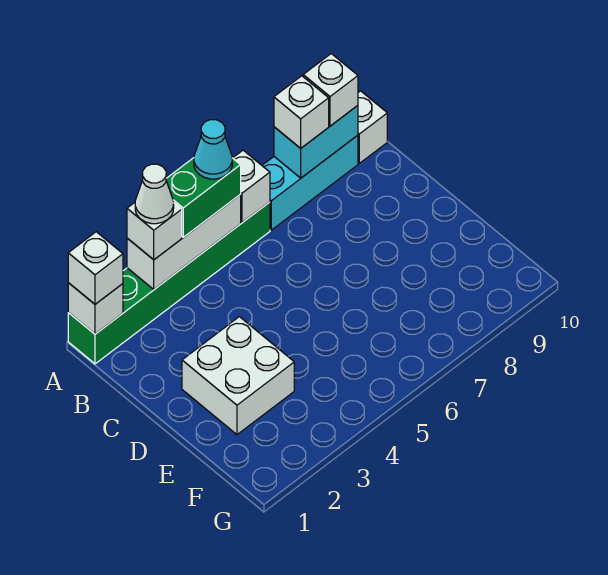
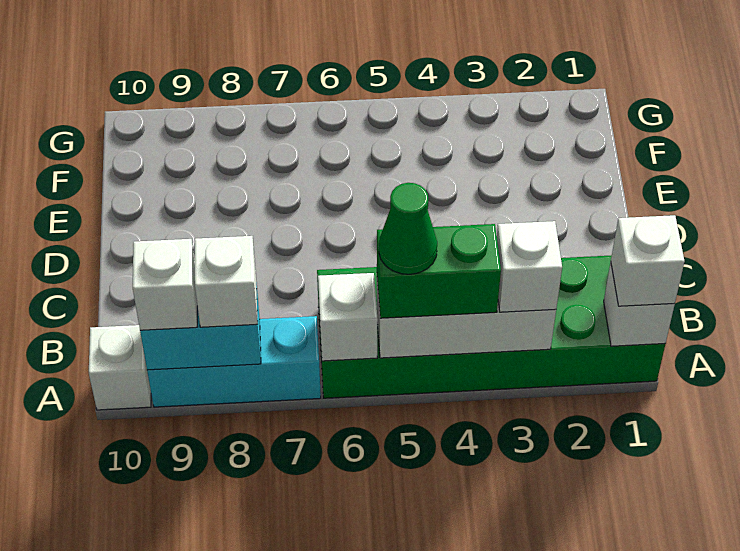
green brick A1:A6 level 1 -> green brick A1:B6 level 1
white cone A3 level 4 -> none
cyan cone A5 level 4 -> green cone A5 level 4
white brick D2:E3 level 1 -> none

